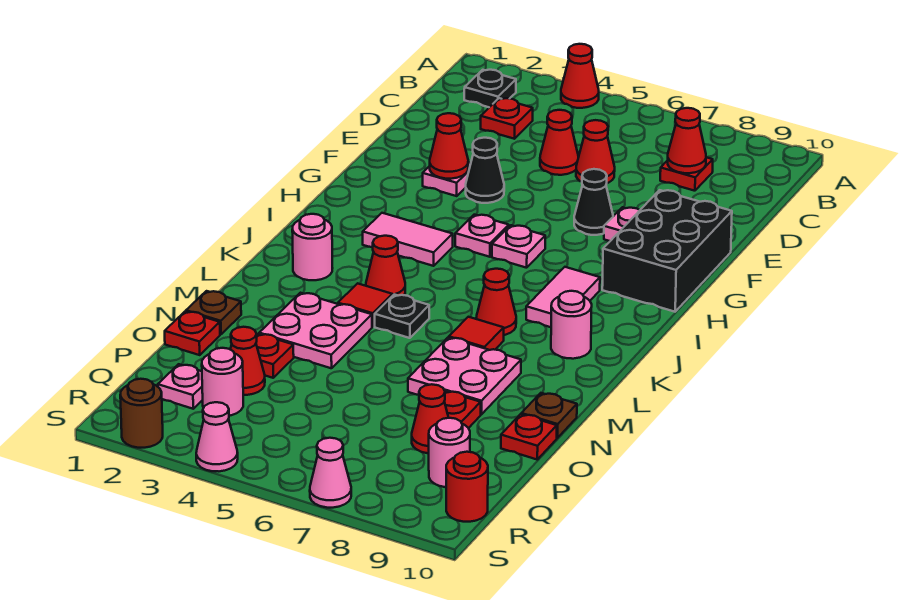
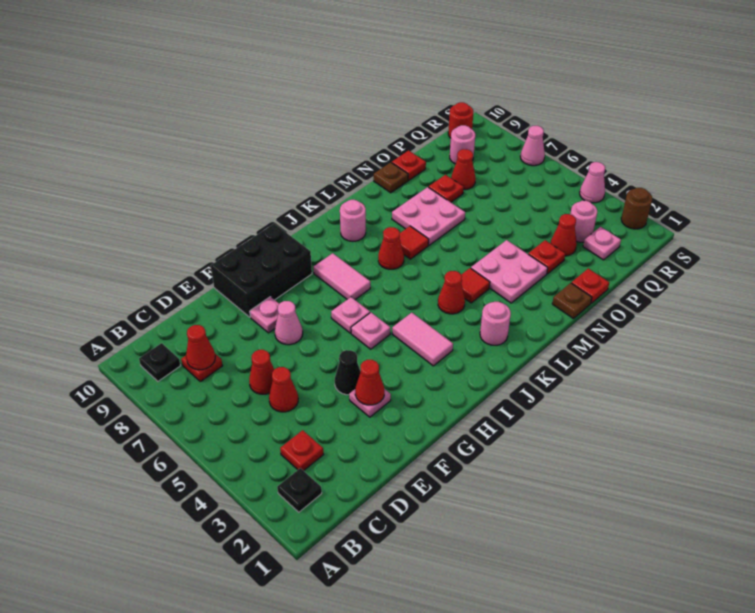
red cone A4 level 1 -> none
black cone F7 level 1 -> pink cone F7 level 1
pink tile I8:J8 level 1 -> pink tile I7:I8 level 1
black plate L5 level 1 -> black plate B9 level 1

